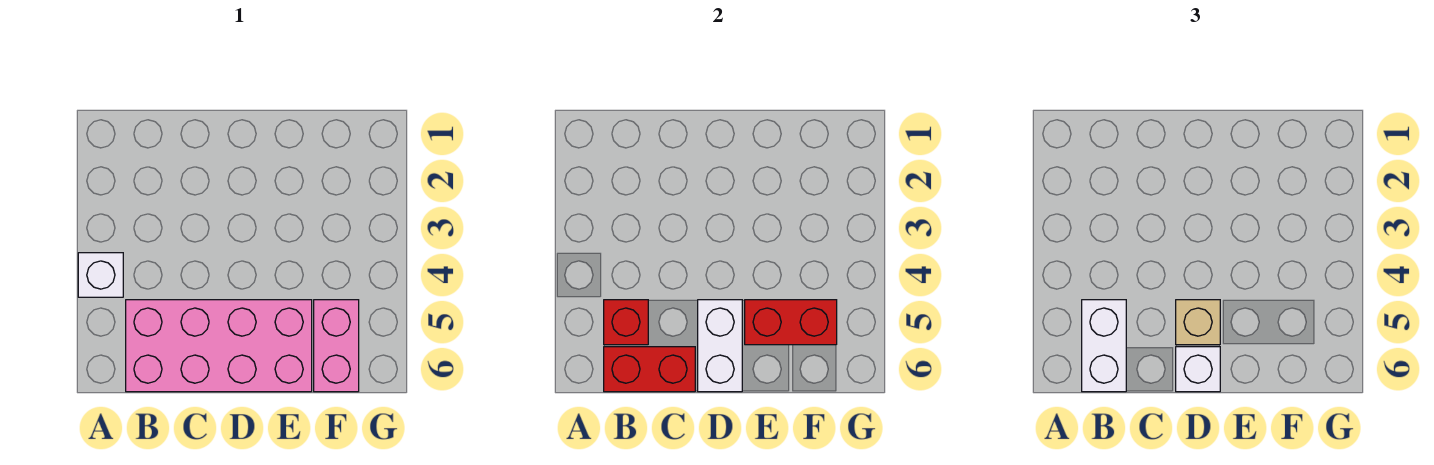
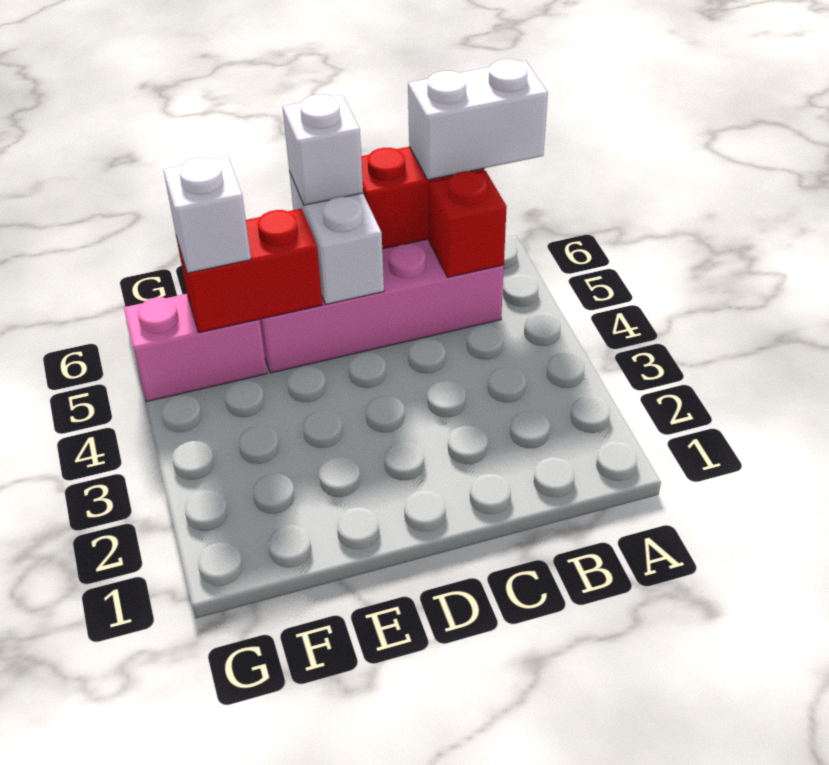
white brick A4 level 1 -> white brick F5 level 3
white brick B5:B6 level 3 -> white brick A6:B6 level 3
tan brick D5 level 3 -> none
pink brick F5:F6 level 1 -> pink brick F5:G5 level 1

